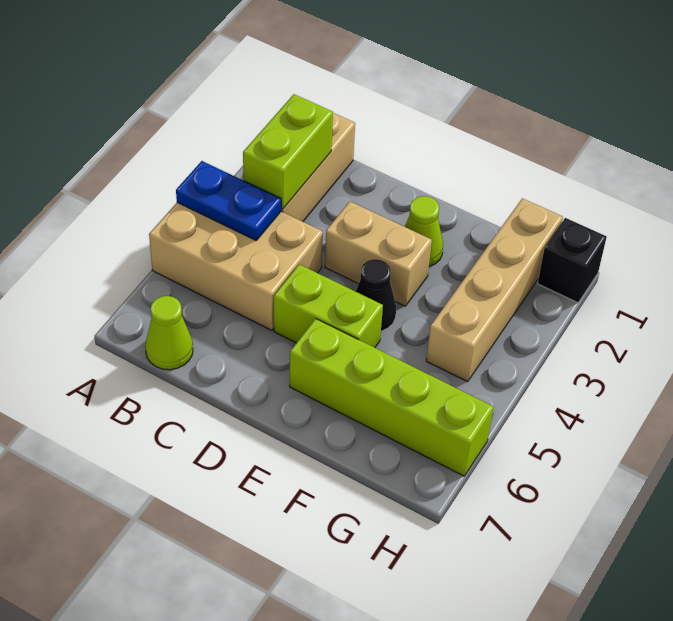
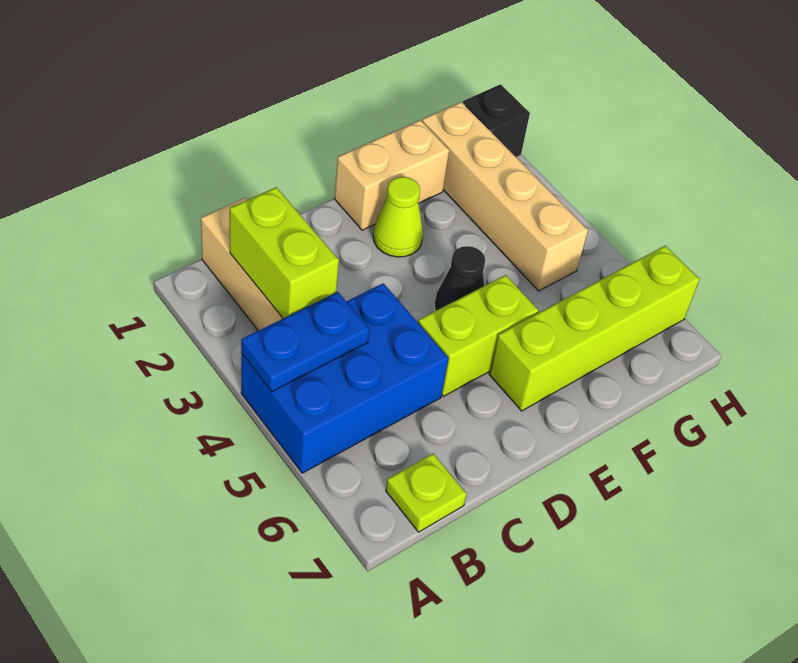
tan brick A4:C5 level 1 -> blue brick A4:C5 level 1
lime cone B7 level 1 -> lime plate B7 level 1
tan brick D3:E3 level 1 -> tan brick E1:F1 level 1

